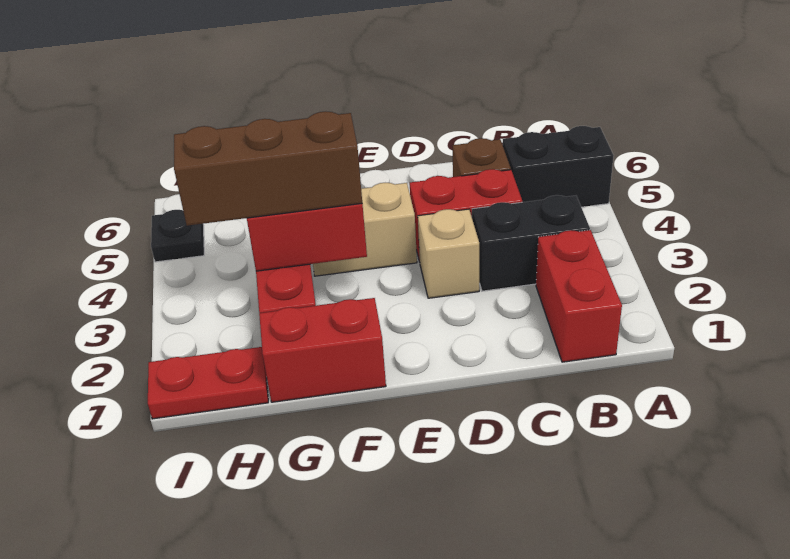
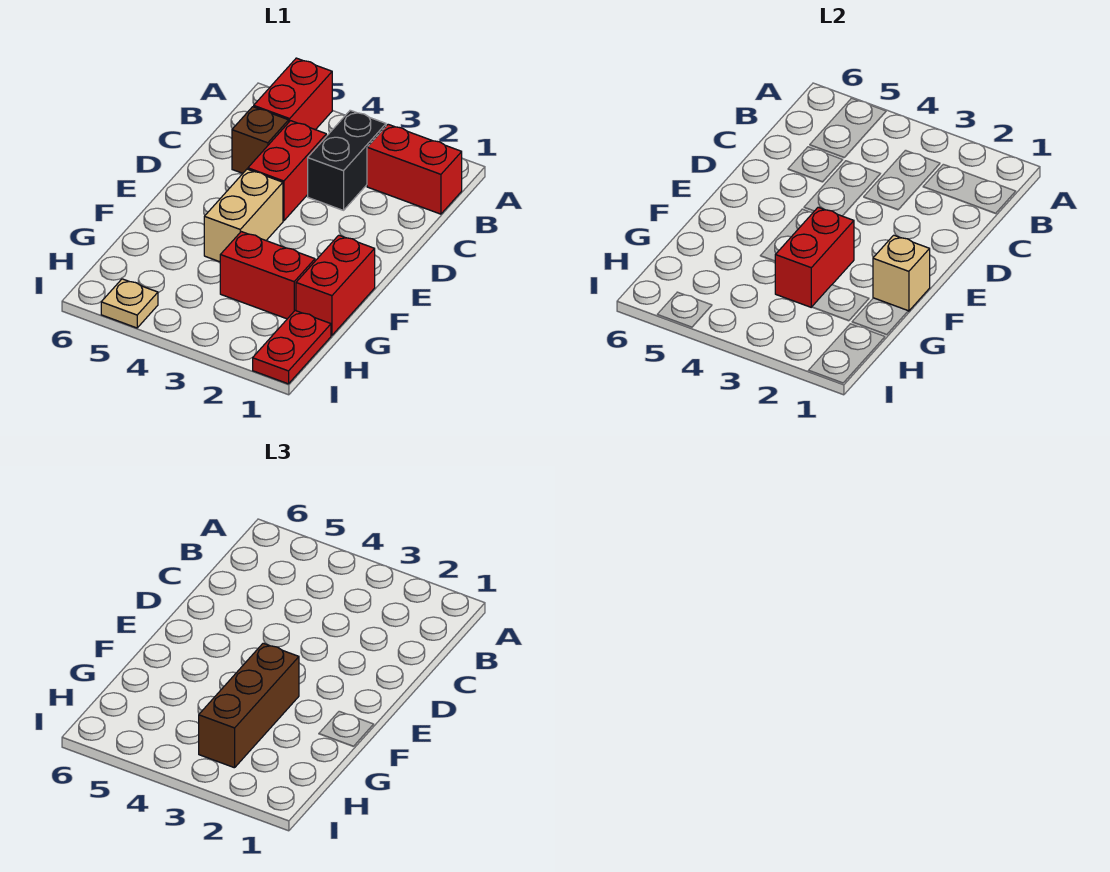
black brick A5:B5 level 1 -> red brick A5:B5 level 1
tan brick D3 level 1 -> tan brick F1 level 2
black plate I5 level 1 -> tan plate I5 level 1

